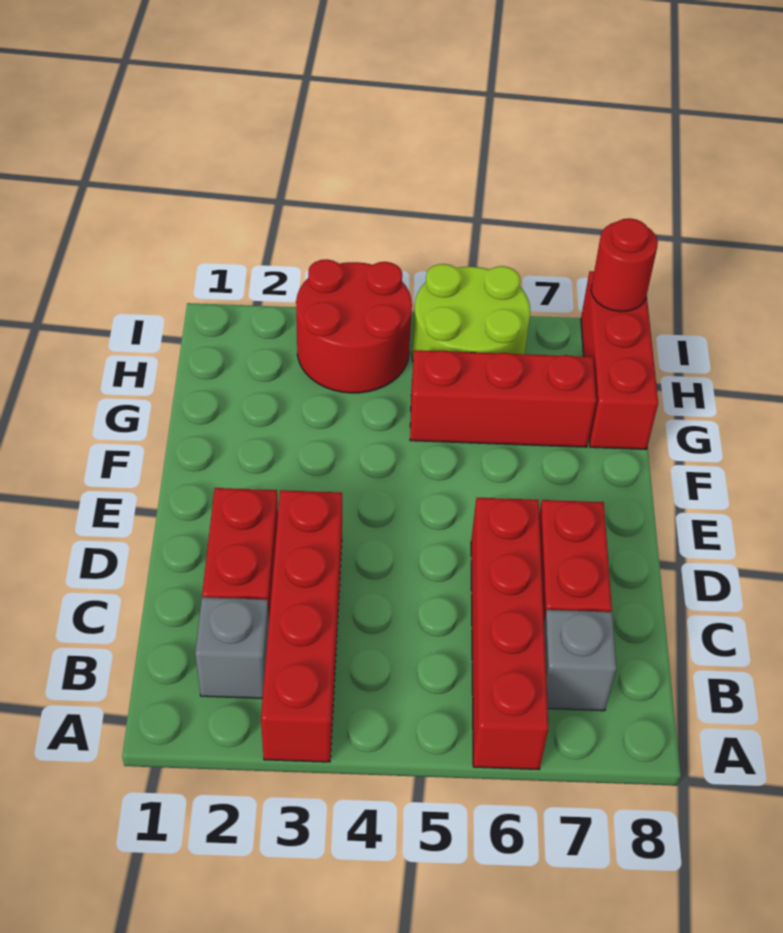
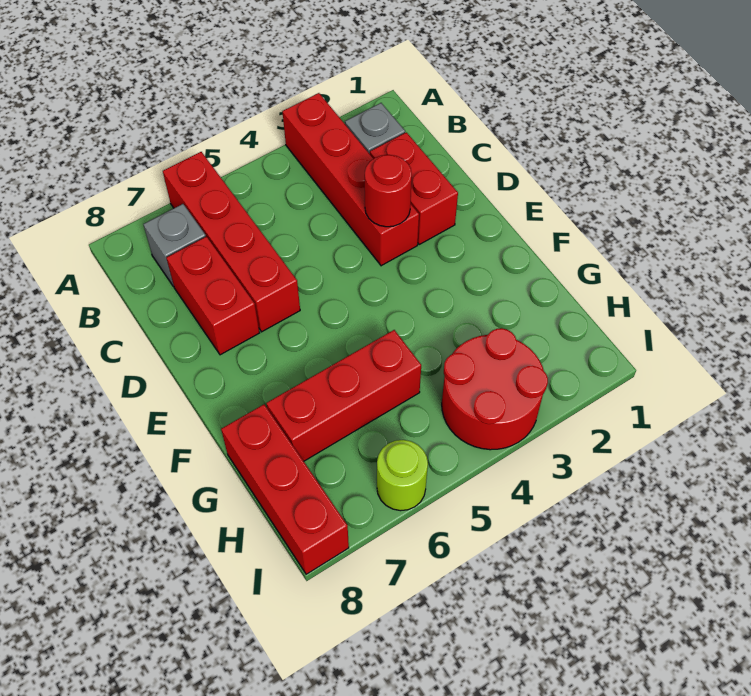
lime round brick H5:I6 level 1 -> lime round brick I6 level 1
red round brick I8 level 2 -> red round brick D3 level 2

